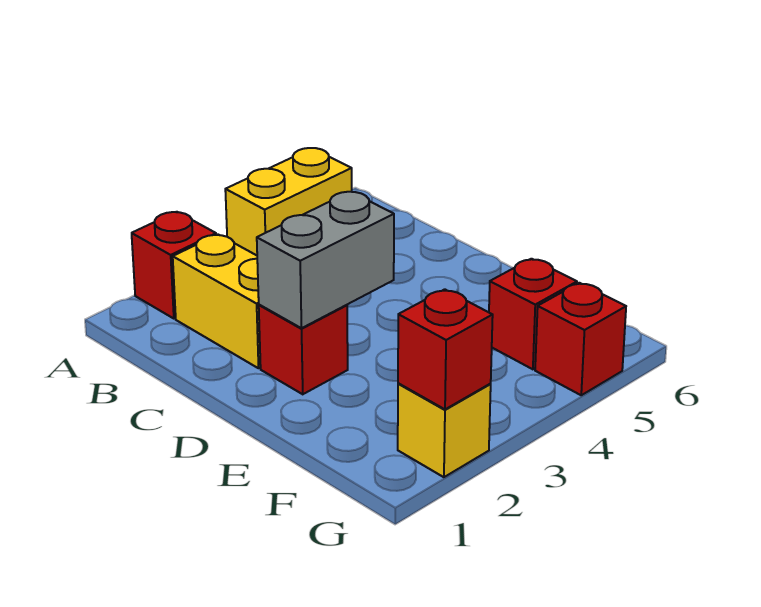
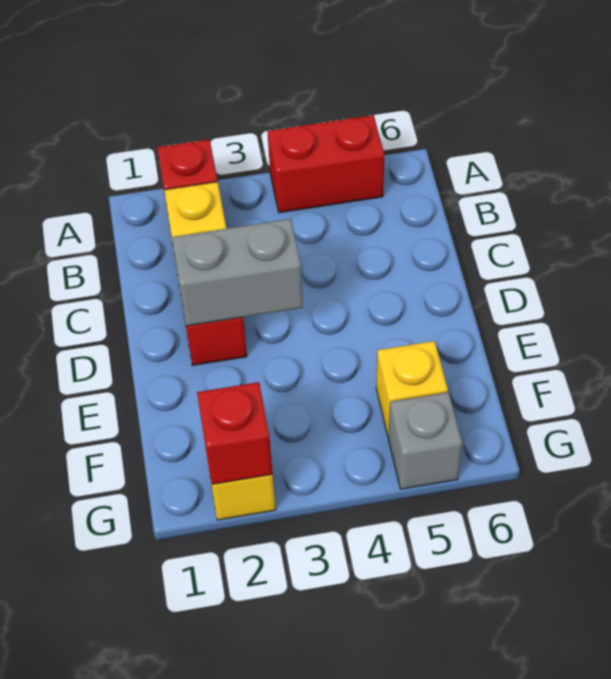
yellow brick A4:A5 level 1 -> red brick A4:A5 level 1
red brick F5 level 1 -> yellow brick F5 level 1
red brick G5 level 1 -> grey brick G5 level 1

